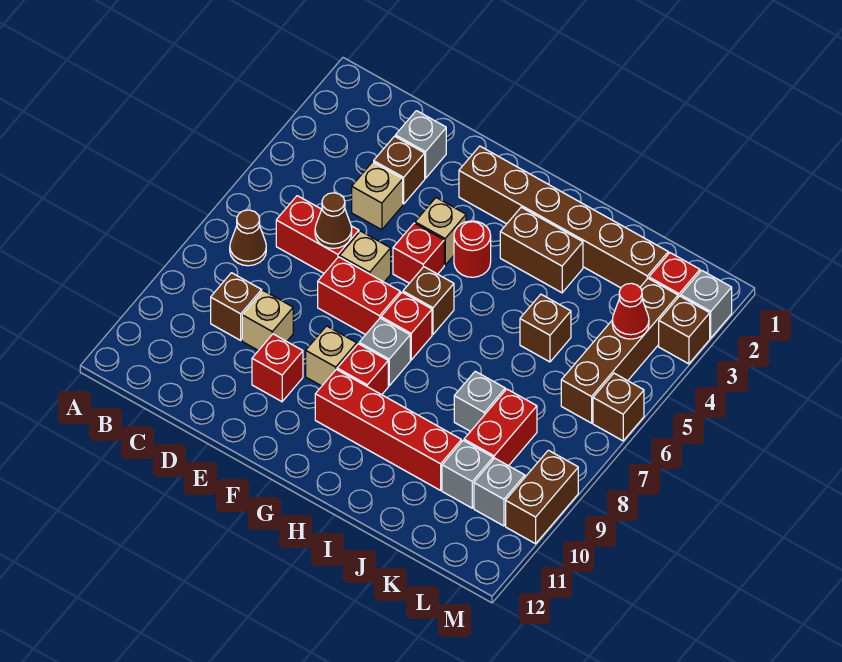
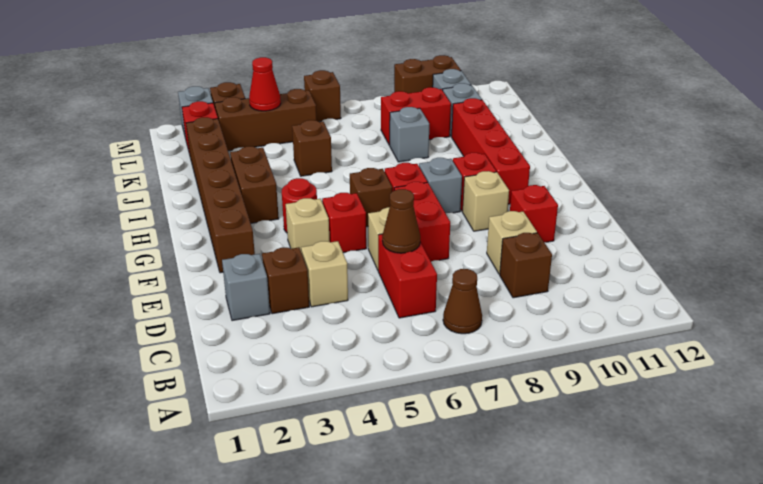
brown brick L3:L6 level 1 -> brown brick L3:L5 level 1

